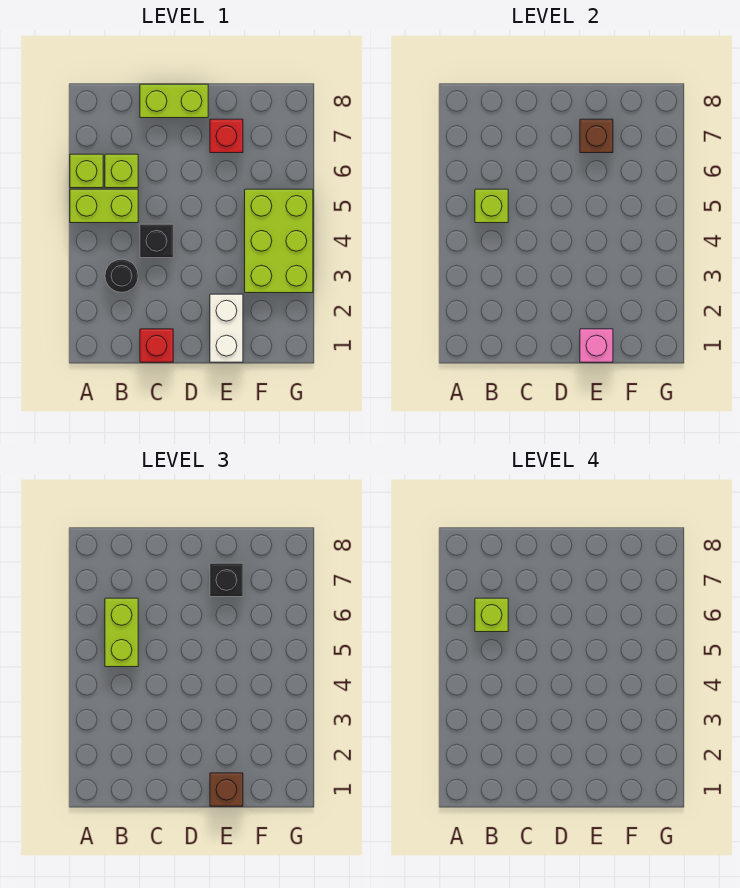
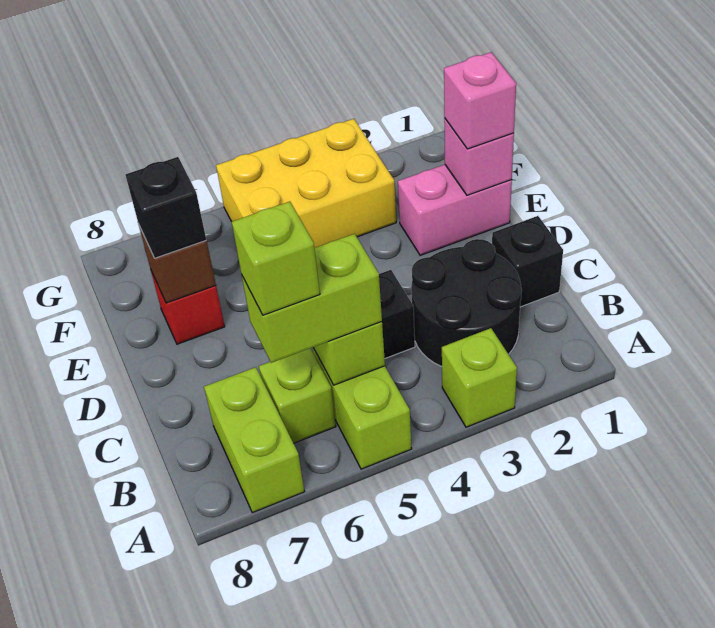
lime brick A6 level 1 -> lime brick A3 level 1
black round brick B3 level 1 -> black round brick B2:C3 level 1
red brick C1 level 1 -> black brick C1 level 1
lime brick C8:D8 level 1 -> lime brick A7:B7 level 1
white brick E1:E2 level 1 -> pink brick E1:E2 level 1
brown brick E1 level 3 -> pink brick E1 level 3
lime brick F3:G5 level 1 -> yellow brick F3:G5 level 1

